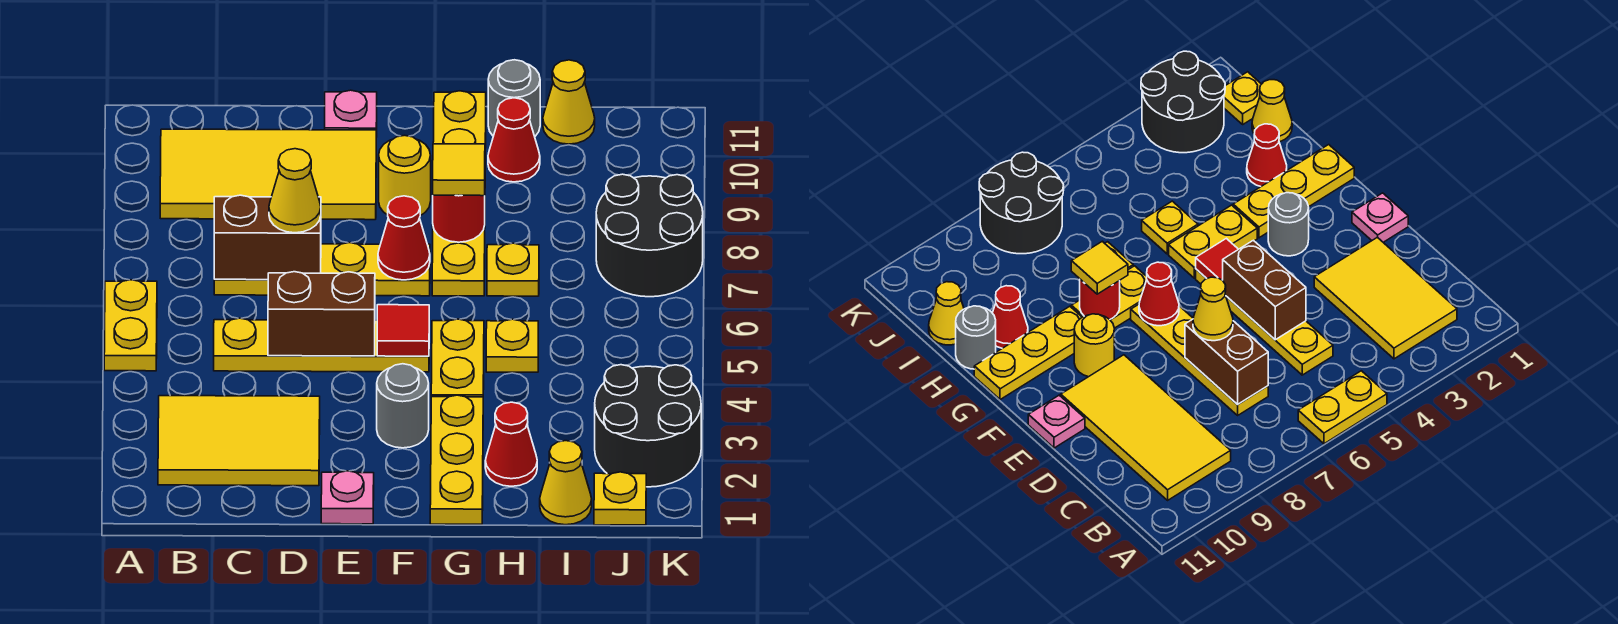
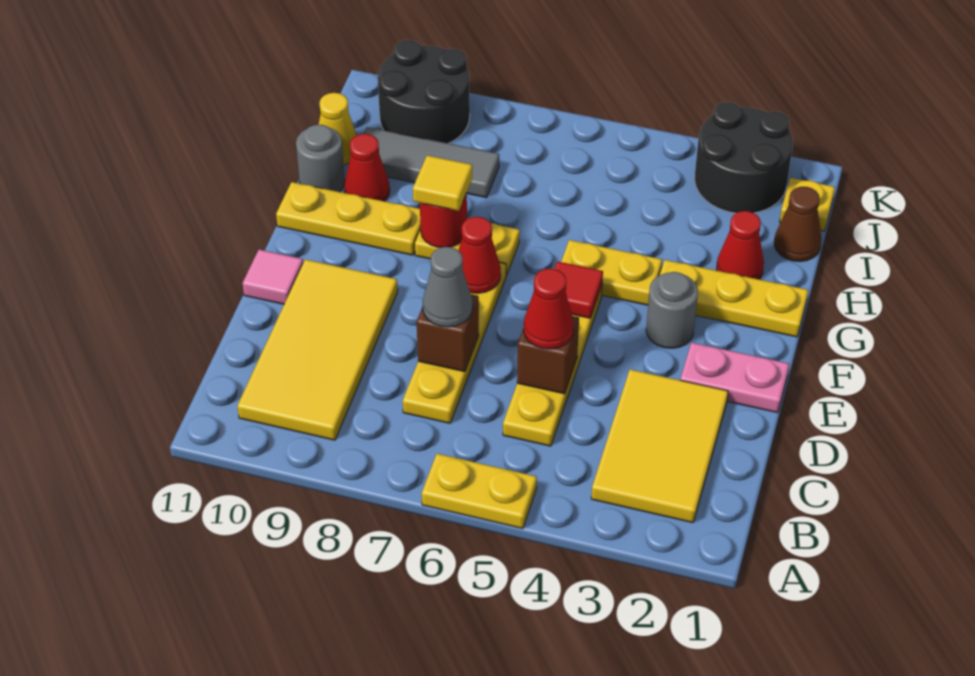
brown brick C7:D7 level 2 -> brown brick D7 level 2
brown brick D5:E5 level 2 -> brown brick D5 level 2
none -> red cone D5 level 3
yellow cone D7 level 3 -> grey cone D7 level 3
pink plate E1 level 1 -> pink plate E1:E2 level 1
pink plate E11 level 1 -> pink tile E11 level 1
yellow round brick F9 level 1 -> none
yellow plate H5 level 1 -> none
yellow plate H7 level 1 -> none
yellow cone I1 level 1 -> brown cone I1 level 1
none -> grey tile I8:I10 level 1
black round brick J7:K8 level 1 -> black round brick J9:K10 level 1

